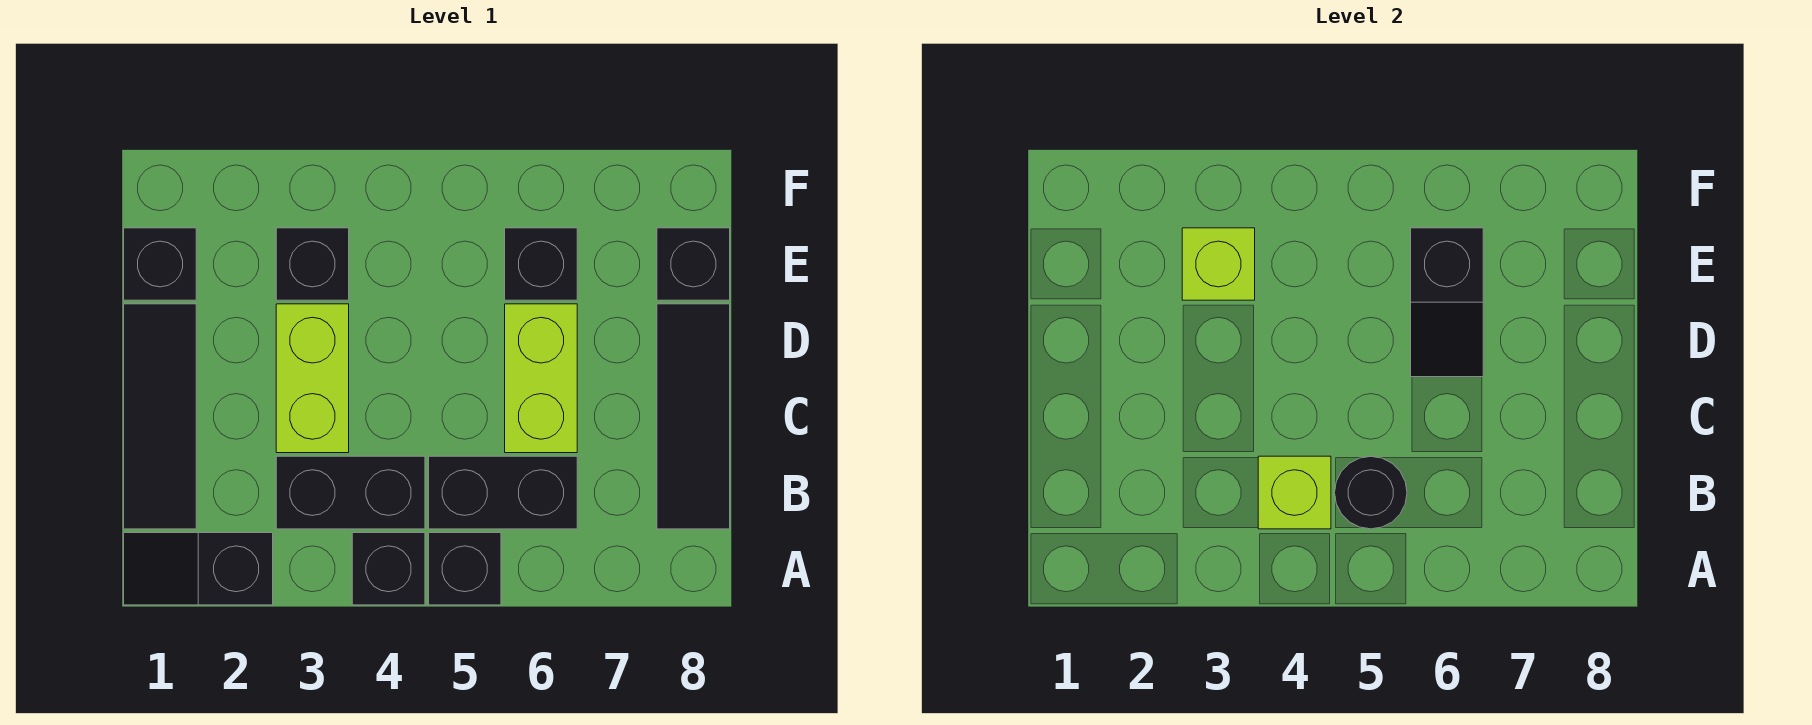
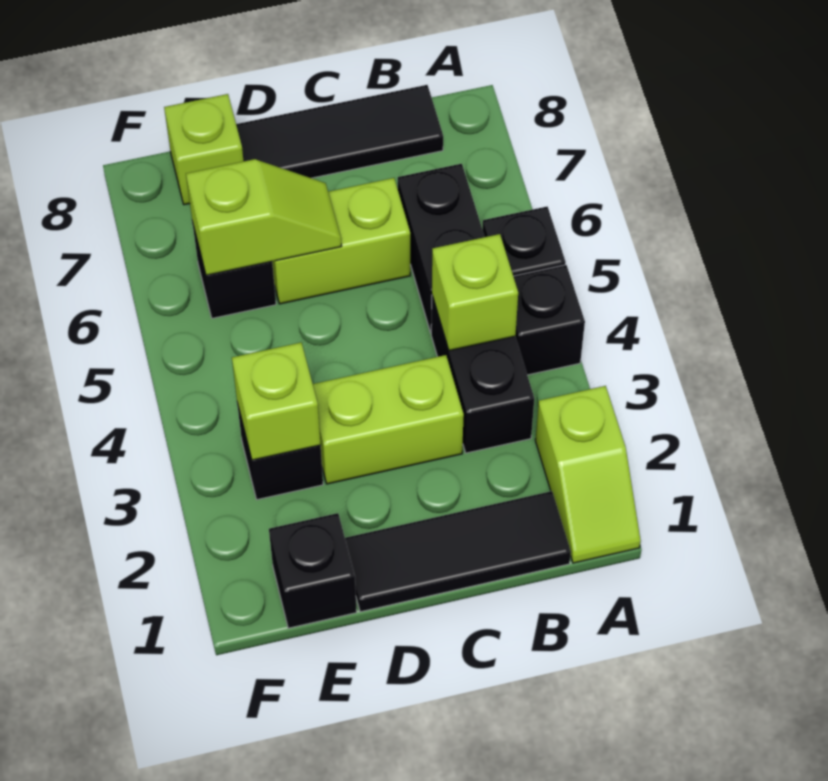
black slope A1:A2 level 1 top 2 -> lime slope A1:A2 level 1 top 2
black round brick B5 level 2 -> none
black slope D6:E6 level 2 top E -> lime slope D6:E6 level 2 top E
black brick E8 level 1 -> lime brick E8 level 1

